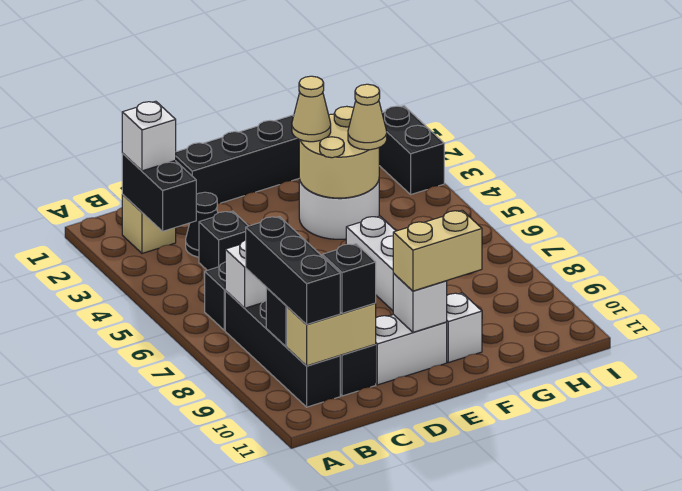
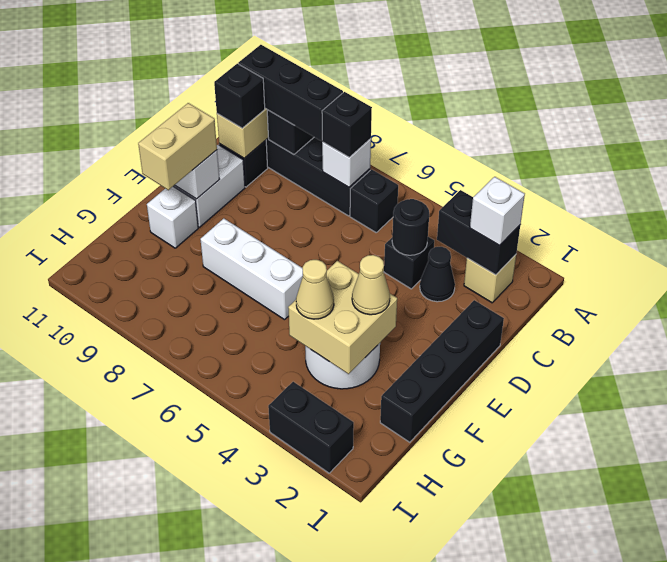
none -> black brick B7 level 3
none -> black round brick C4 level 2
tan round brick F3:G4 level 2 -> tan brick F3:G4 level 2

